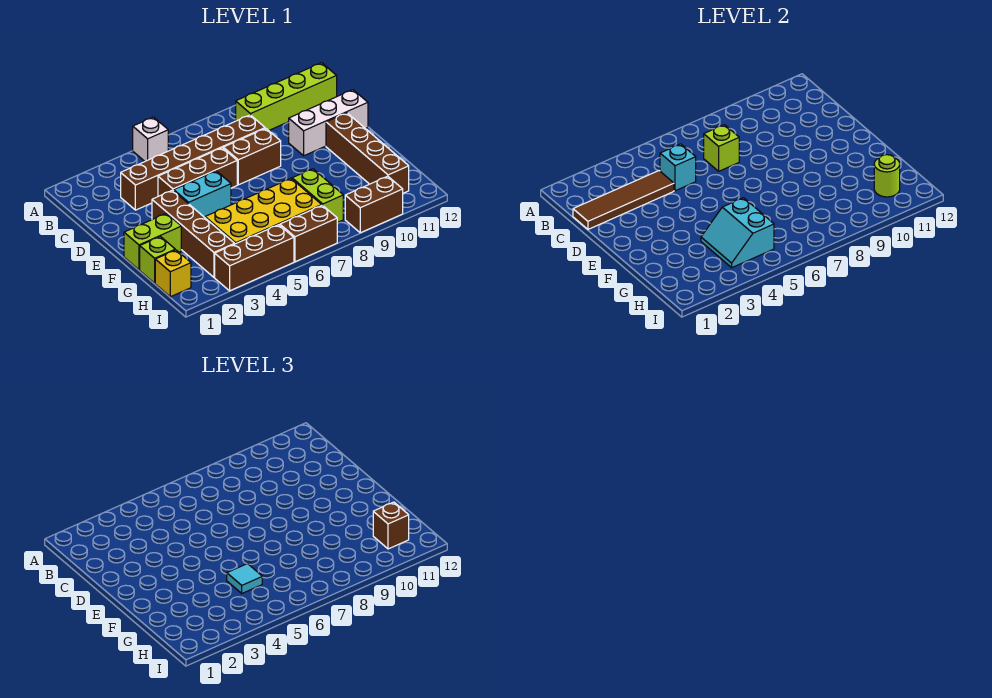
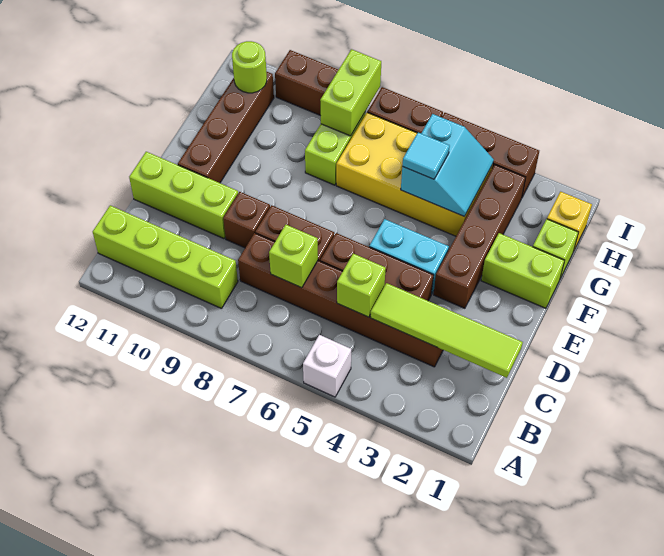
brown tile C1:C4 level 2 -> lime tile C1:C4 level 2
cyan brick C5 level 2 -> lime brick C5 level 2
white brick D10:D12 level 1 -> lime brick D10:D12 level 1
none -> lime brick H8:I8 level 2
brown brick H11 level 3 -> brown brick D9 level 1

